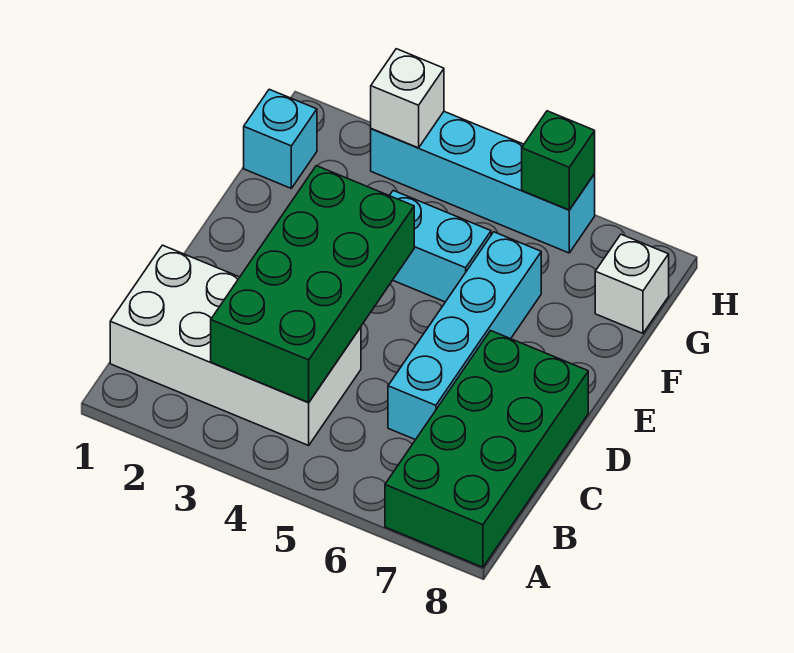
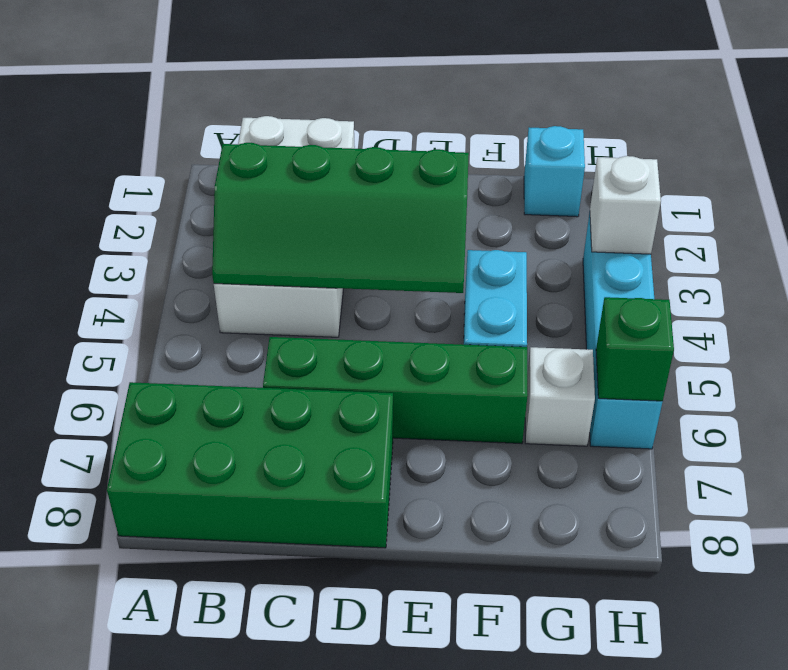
green brick B3:E4 level 2 -> green slope B3:E4 level 2 top 3
cyan brick C6:F6 level 1 -> green brick C6:F6 level 1
white brick G8 level 1 -> white brick G6 level 1

